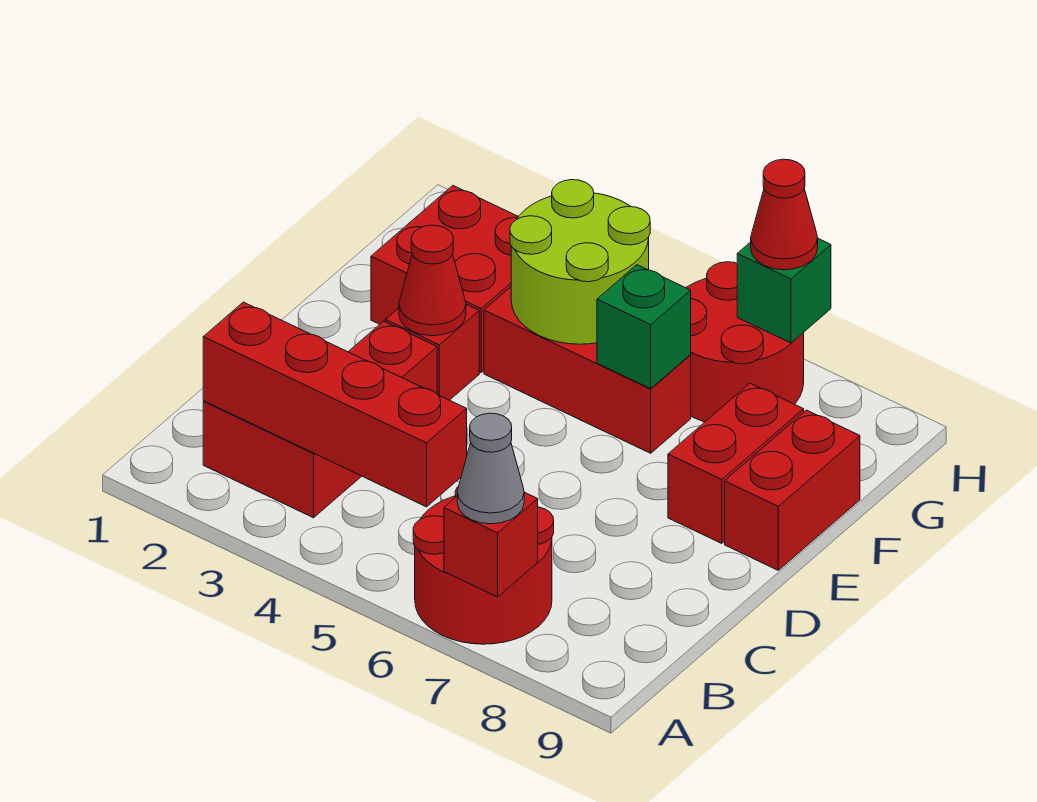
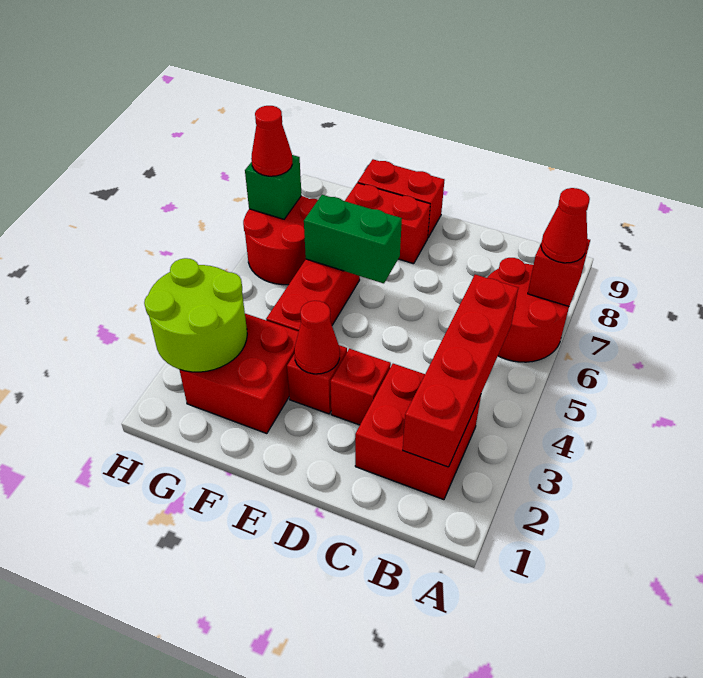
grey cone A7 level 3 -> red cone A7 level 3
lime round brick F4:G5 level 2 -> lime round brick G2:H3 level 2
green brick F6 level 2 -> green brick E6:F6 level 2

